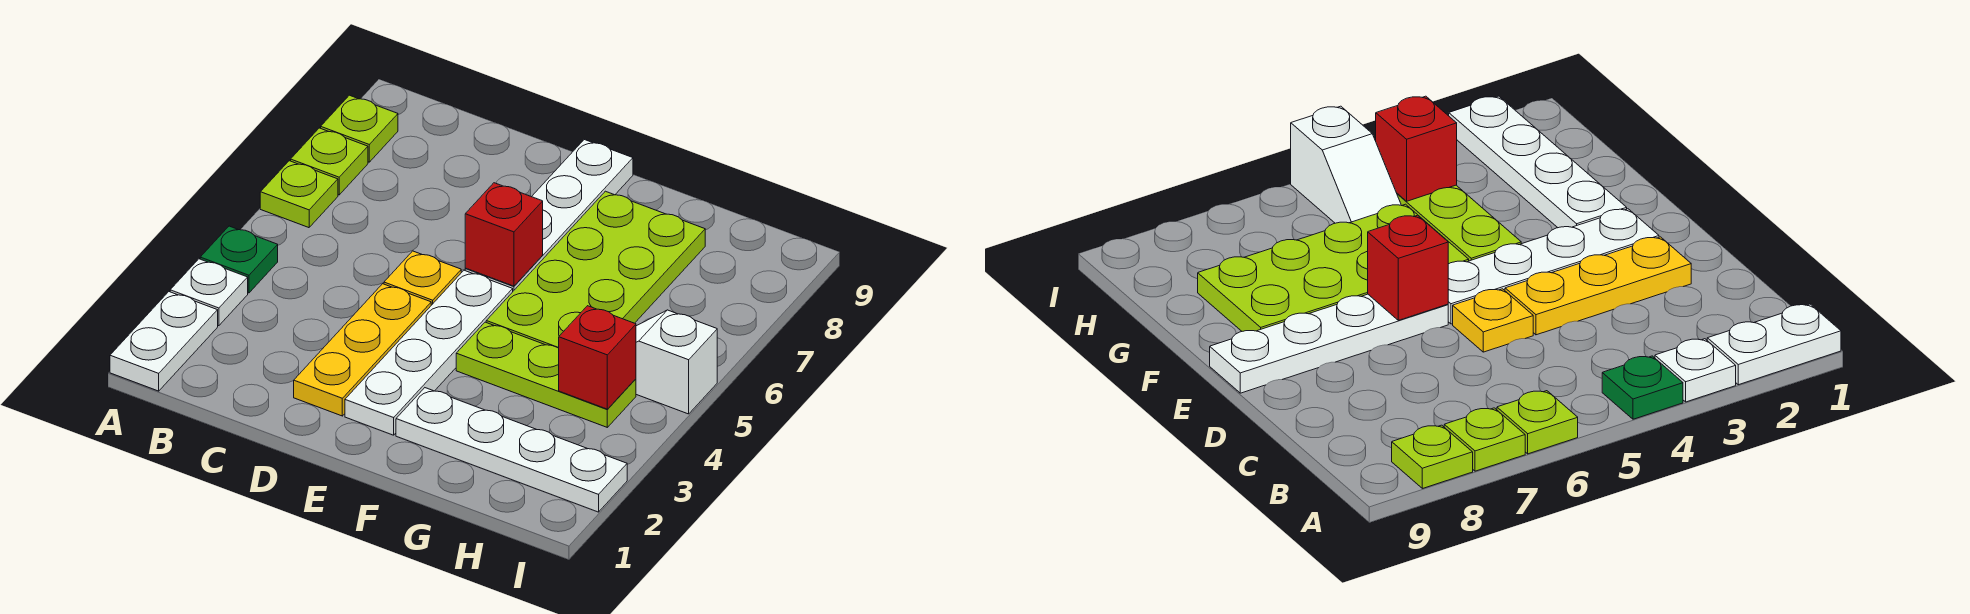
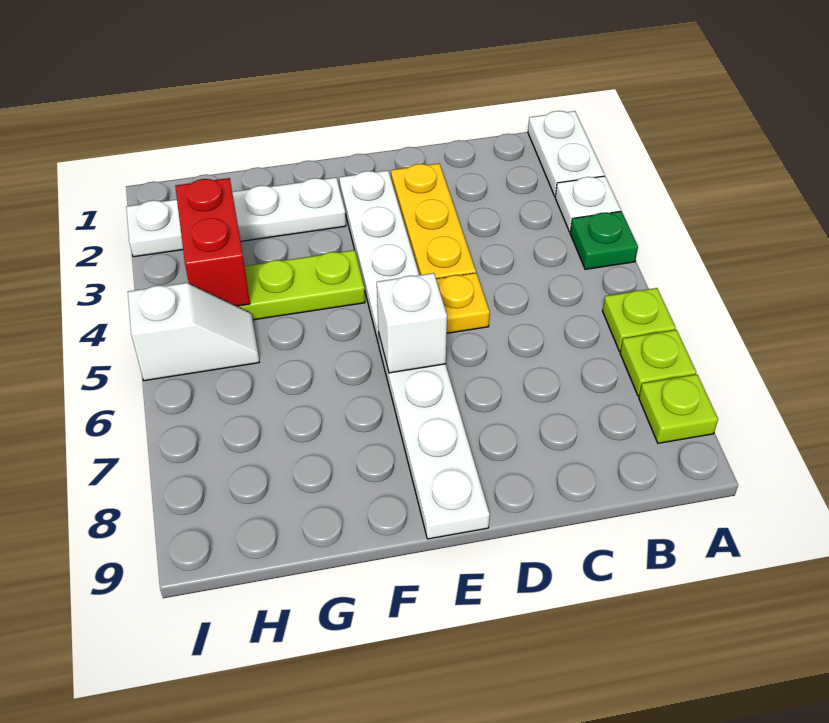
red brick E6 level 2 -> white brick E6 level 2
lime plate F5:G8 level 1 -> none
red brick H4 level 2 -> red brick H3:H4 level 2

